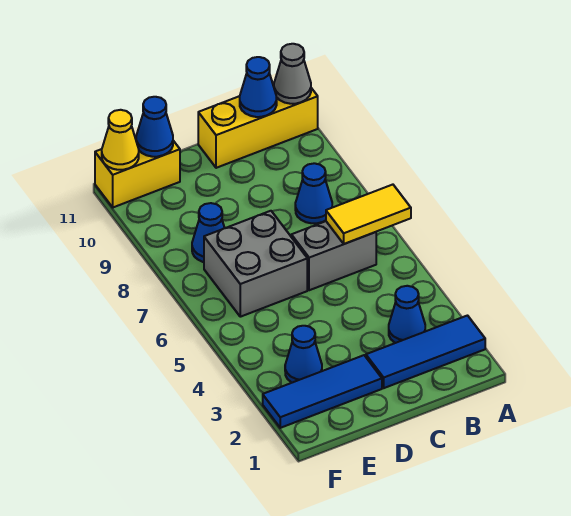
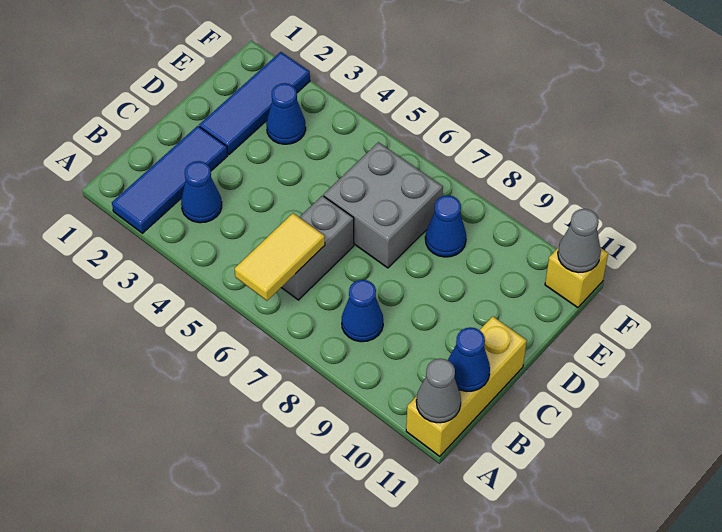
yellow brick E11:F11 level 1 -> yellow brick F11 level 1
blue cone E11 level 2 -> none
yellow cone F11 level 2 -> grey cone F11 level 2

